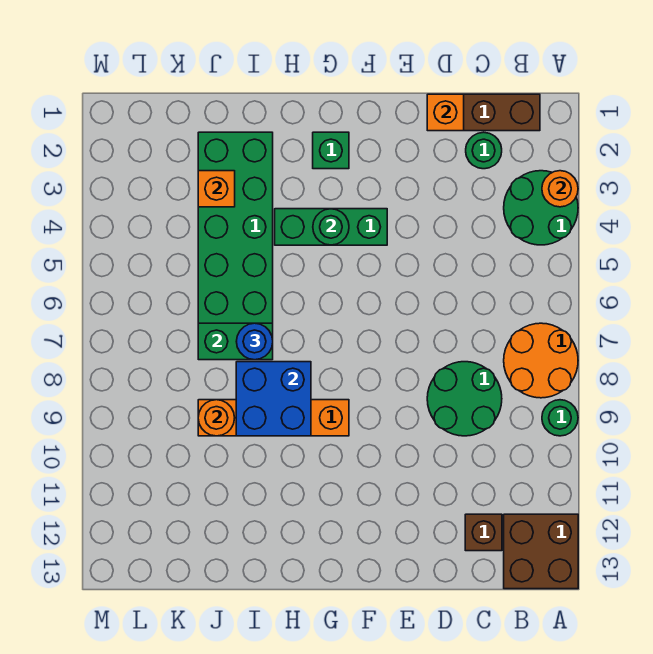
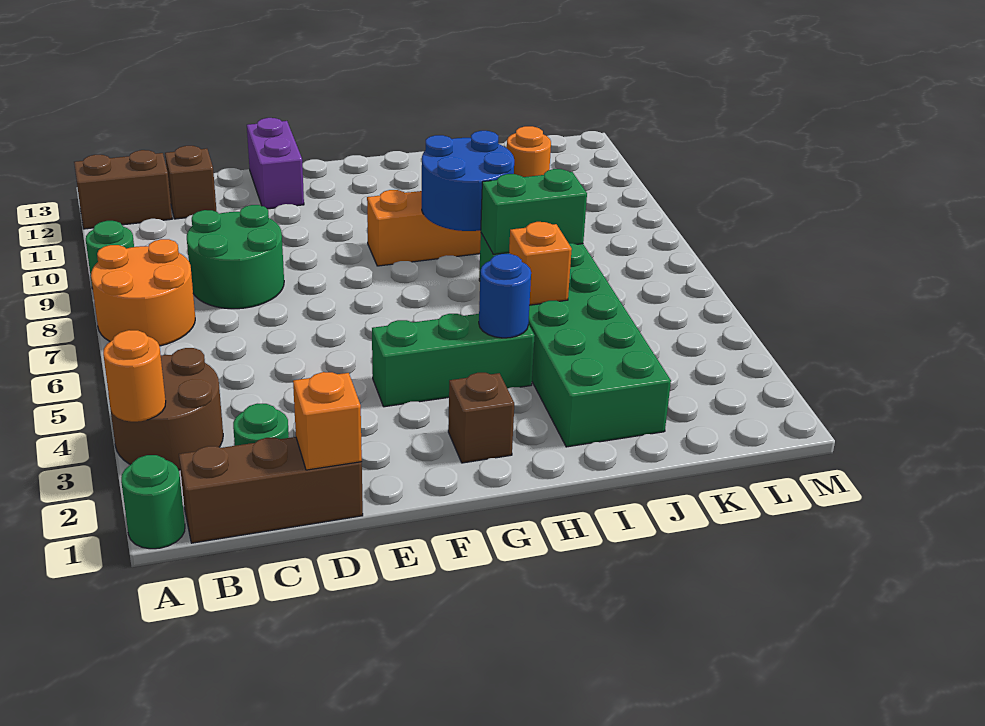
green round brick A3:B4 level 1 -> brown round brick A3:B4 level 1
brown brick A12:B13 level 1 -> brown brick A12:B12 level 1
none -> purple brick E12:E13 level 1
green brick G2 level 1 -> brown brick G2 level 1
green round brick G4 level 2 -> green round brick A1 level 1
blue brick H8:I9 level 2 -> blue round brick H8:I9 level 2
blue round brick I7 level 3 -> blue round brick H4 level 2
orange brick J3 level 2 -> orange brick I5 level 2

